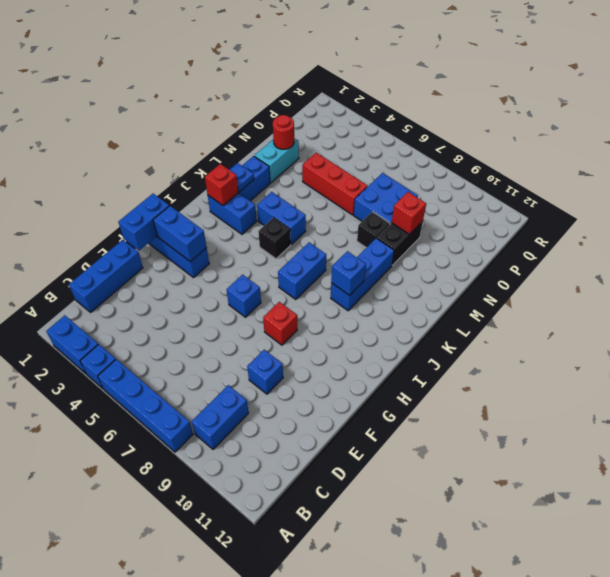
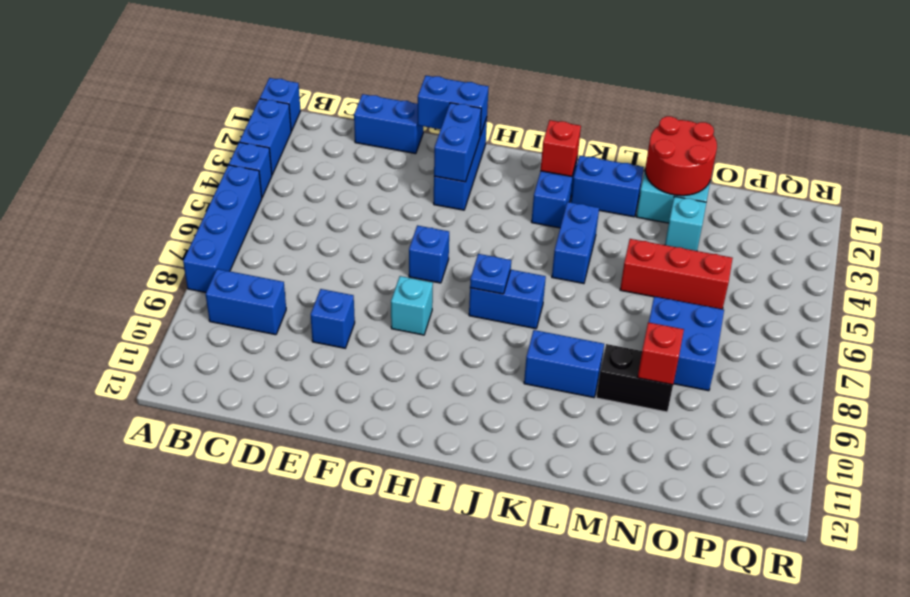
blue brick C1:E1 level 1 -> blue brick D1:E1 level 1
red brick G8 level 1 -> cyan brick G8 level 1
black brick J5 level 1 -> none
blue brick J9:L9 level 1 -> blue brick K9:L9 level 1
blue brick J9 level 2 -> blue brick A1 level 1
blue plate K2 level 2 -> blue plate I7 level 2
black brick M8 level 1 -> none
red round brick N2 level 2 -> red round brick M1:N2 level 2
none -> cyan brick N3 level 1
red brick N4:N6 level 1 -> red brick M5:O5 level 1

